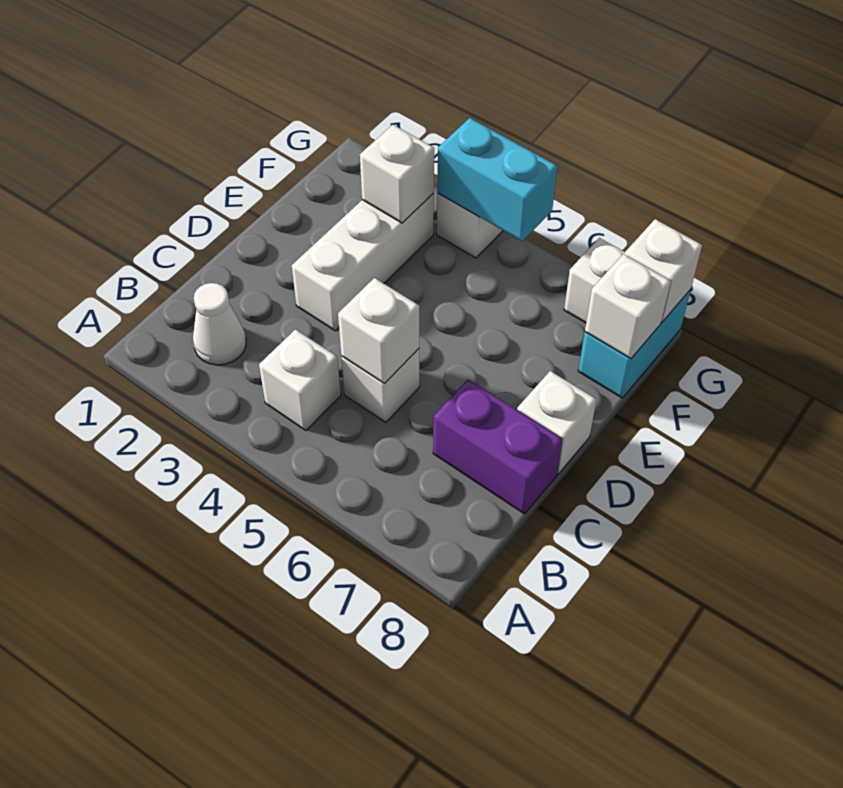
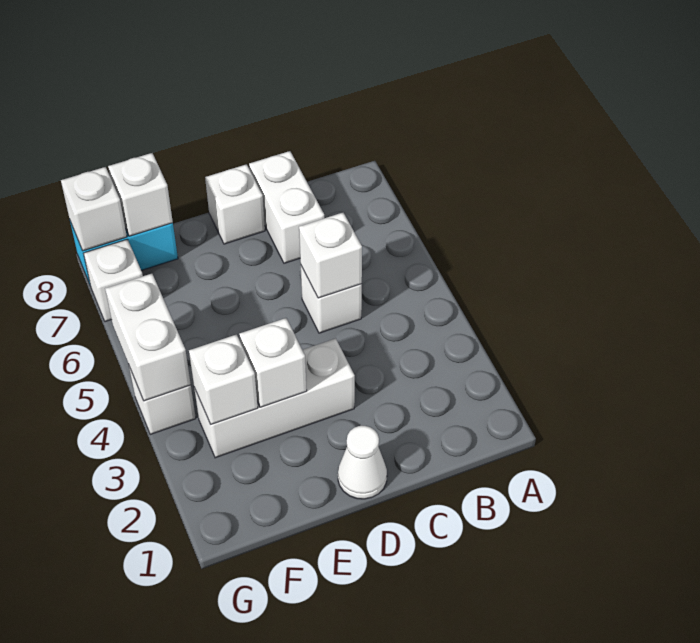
white cone B2 level 1 -> white cone D1 level 1
white brick B4 level 1 -> white brick E3 level 2
purple brick C7:C8 level 1 -> white brick C7:C8 level 1
cyan brick G4:G5 level 2 -> white brick G4:G5 level 2

